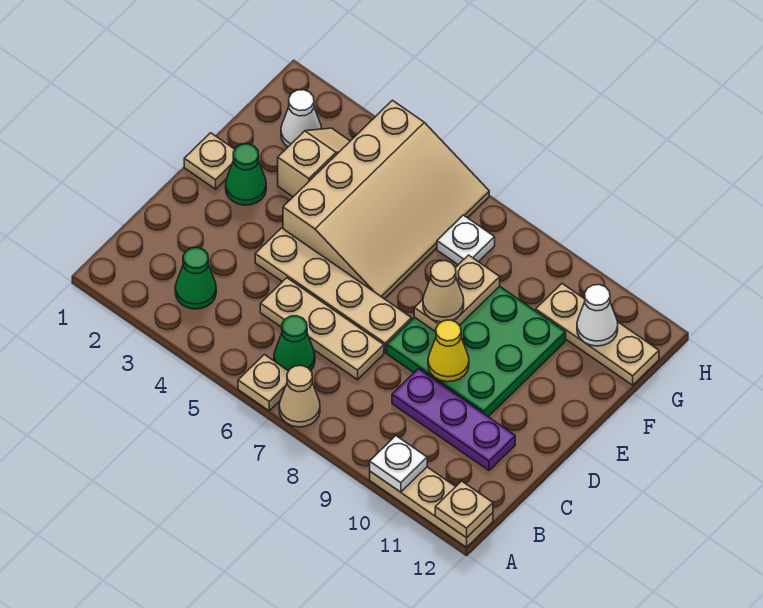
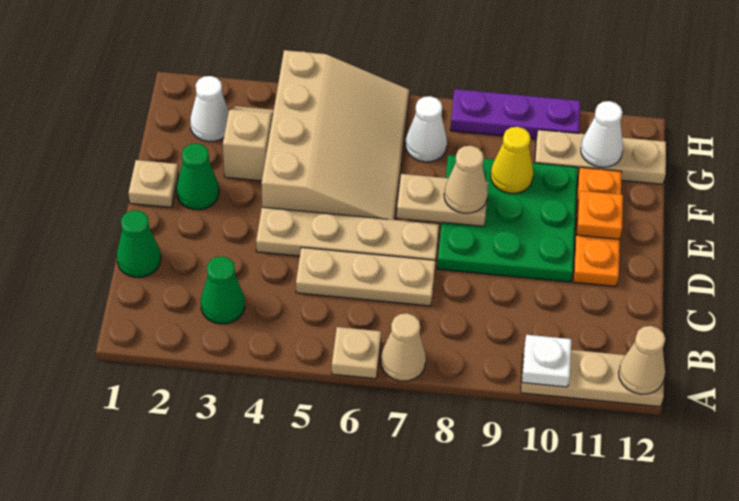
tan plate A12 level 2 -> tan cone A12 level 2
green cone B6 level 1 -> green cone C1 level 1
purple plate C9:C11 level 1 -> purple plate H8:H10 level 1
yellow cone D9 level 2 -> yellow cone F9 level 2
none -> orange plate D11:F11 level 1
tan plate E8:F8 level 2 -> tan plate E7:E8 level 2
none -> orange plate E11 level 2
white plate G7 level 1 -> white cone G7 level 1

